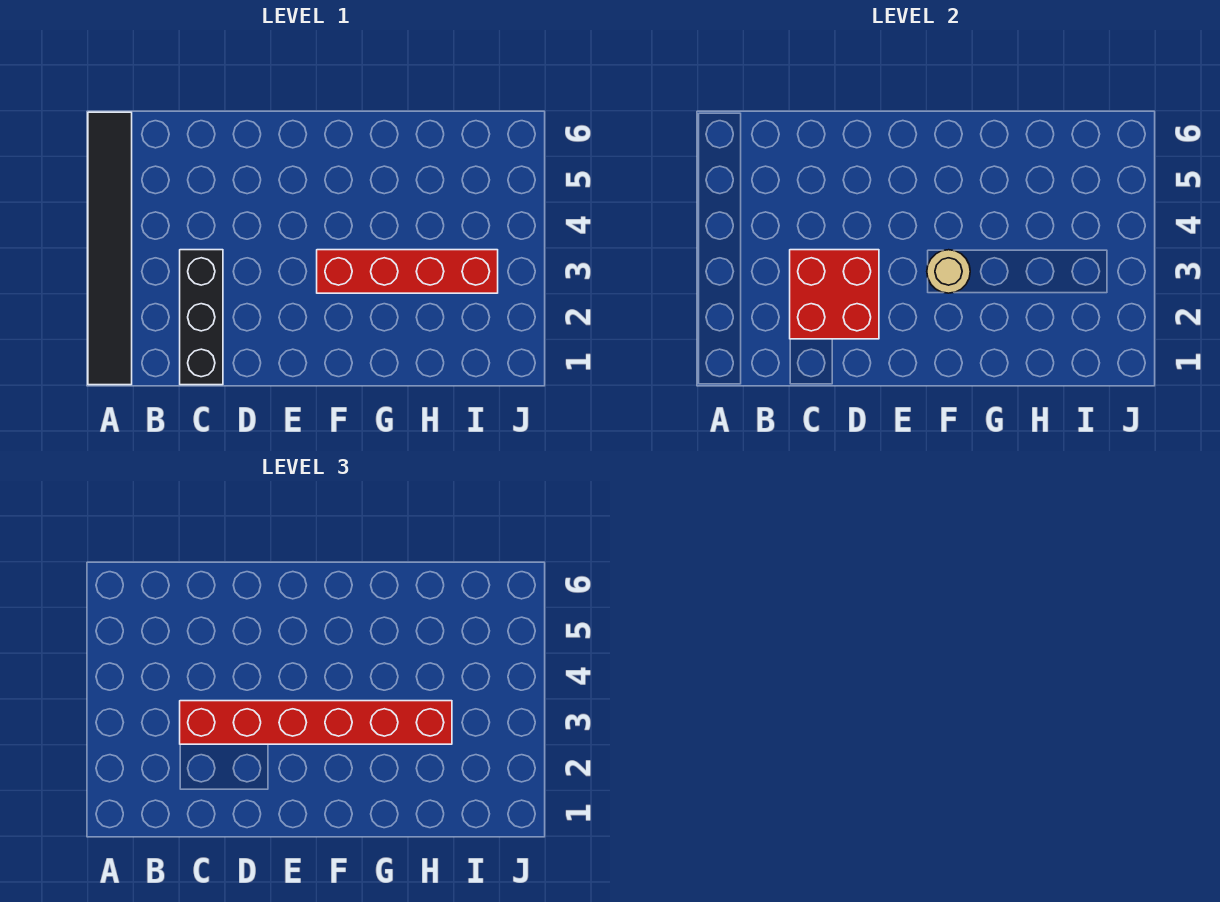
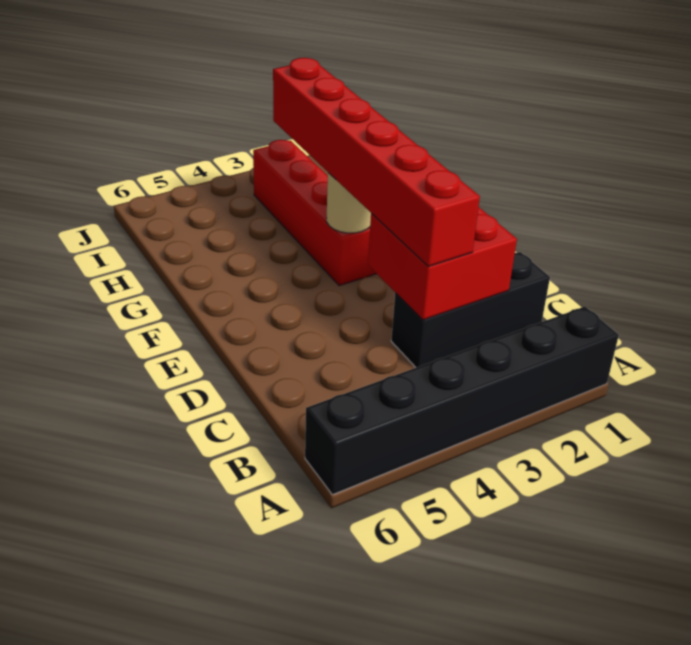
black tile A1:A6 level 1 -> black brick A1:A6 level 1

